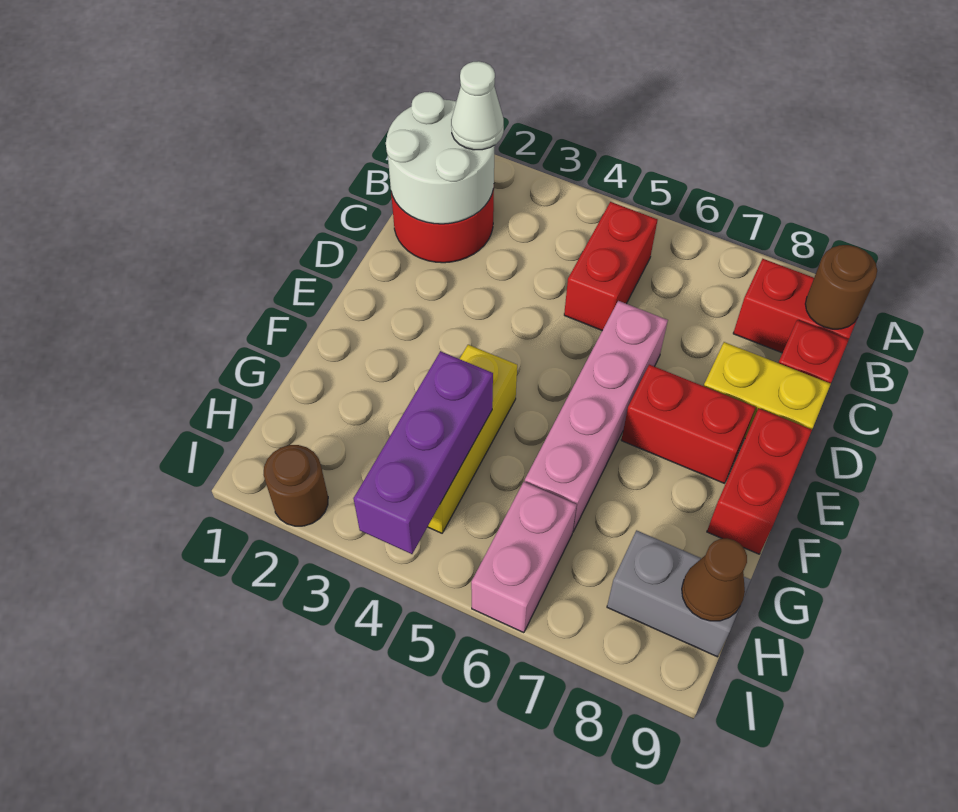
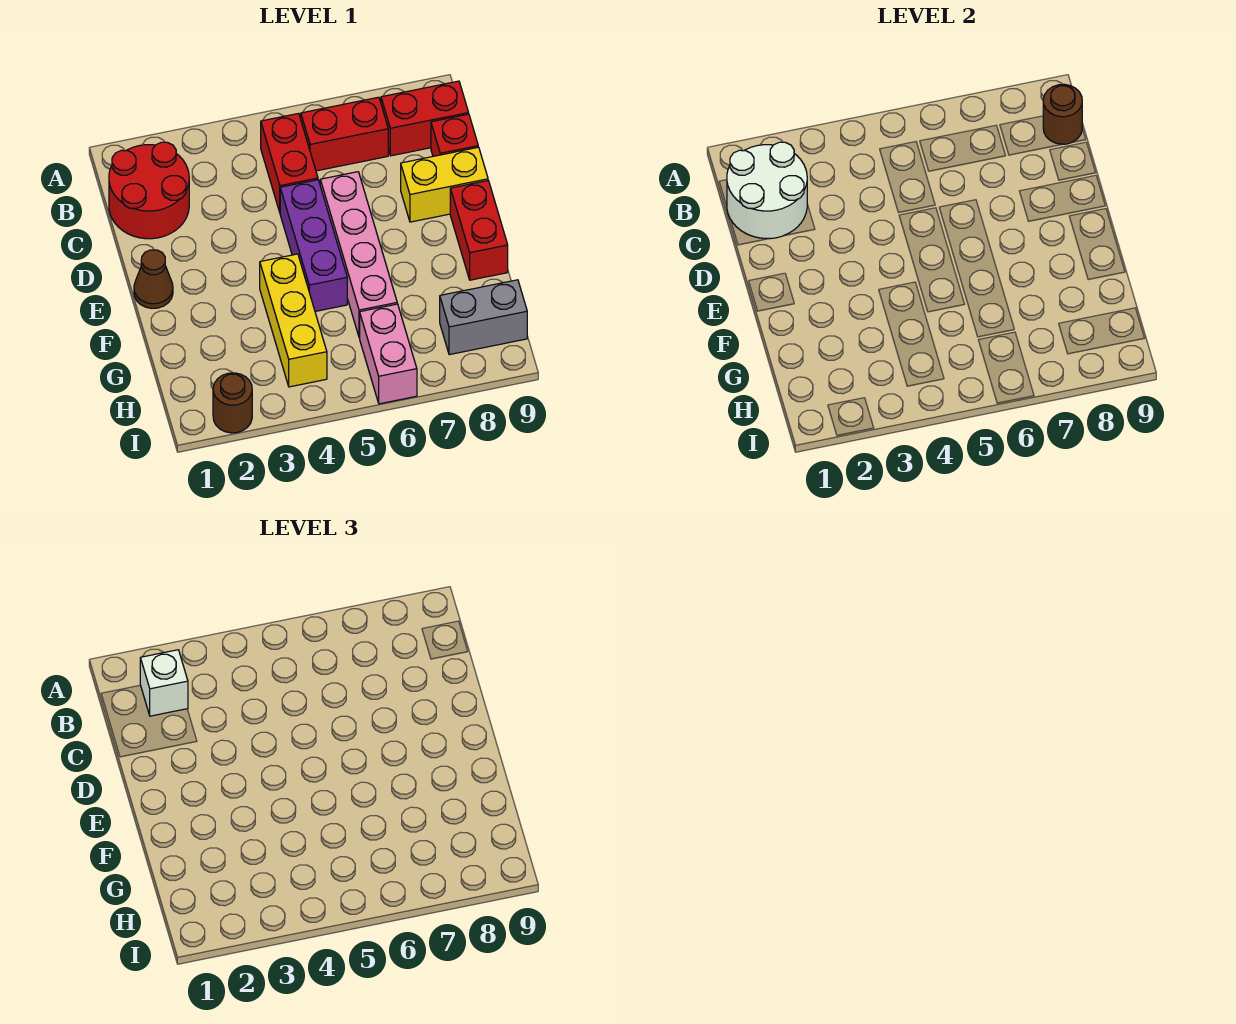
white cone B2 level 3 -> white brick B2 level 3
red brick E7:E8 level 1 -> red brick B6:B7 level 1
purple brick G4:I4 level 2 -> purple brick D5:F5 level 1
brown cone H9 level 2 -> brown cone E1 level 1

